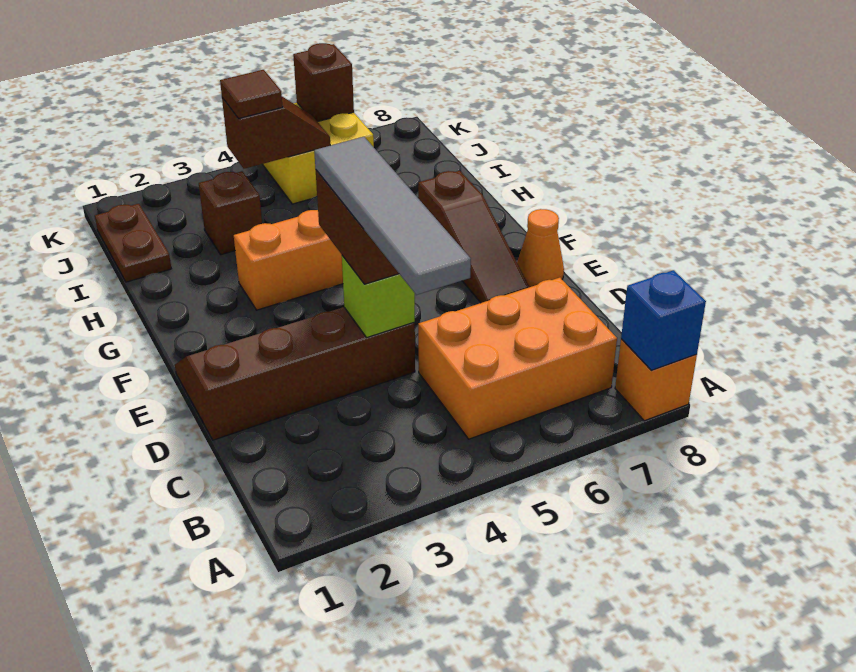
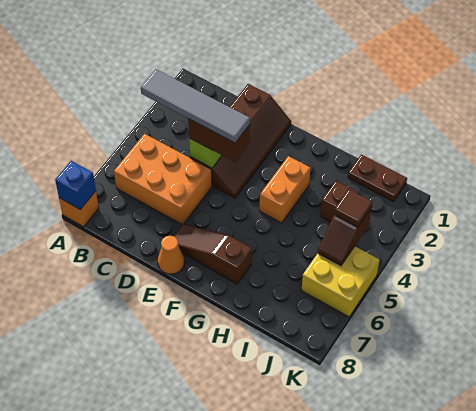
orange brick B5:C7 level 1 -> orange brick B5:D6 level 1
brown brick K6 level 2 -> none

